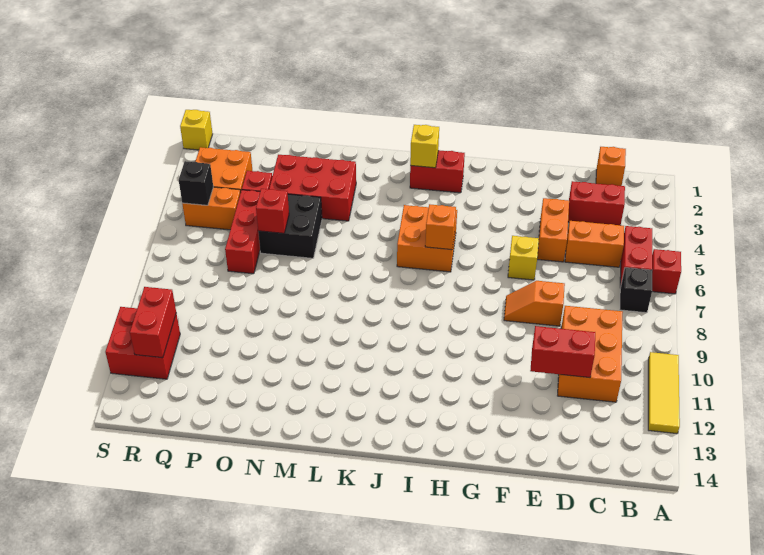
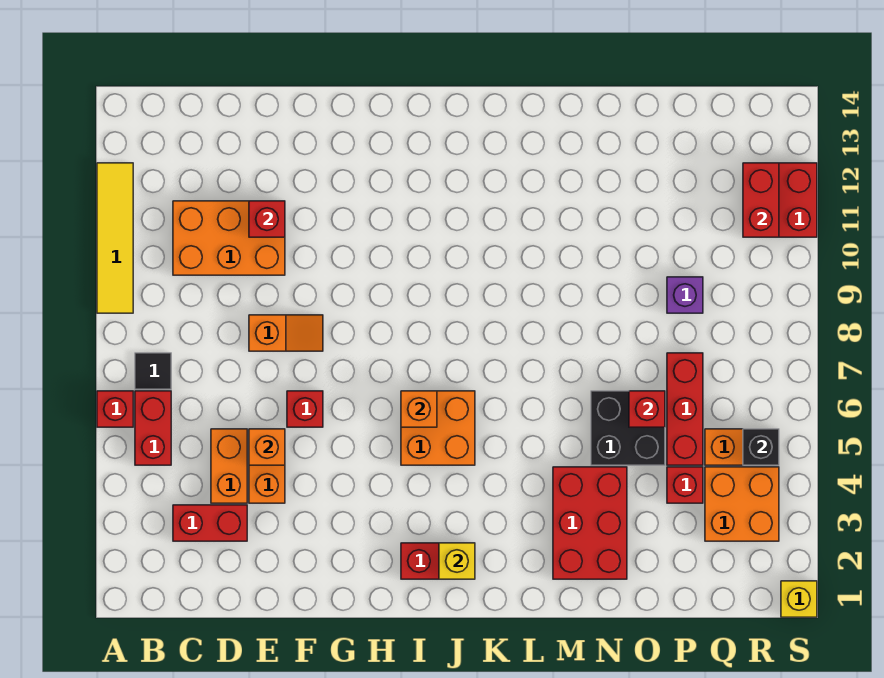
yellow tile A10:A12 level 1 -> yellow tile A9:A12 level 1
black brick B7 level 1 -> black tile B7 level 1
orange brick C1 level 1 -> orange brick E5 level 2
orange brick C5:D5 level 1 -> orange brick D4:D5 level 1
orange brick C9:D11 level 1 -> orange brick C10:E11 level 1
red brick D11:E11 level 2 -> red brick E11 level 2
yellow brick F6 level 1 -> red brick F6 level 1
red brick M3:O4 level 1 -> red brick M2:N4 level 1
none -> purple brick P9 level 1

